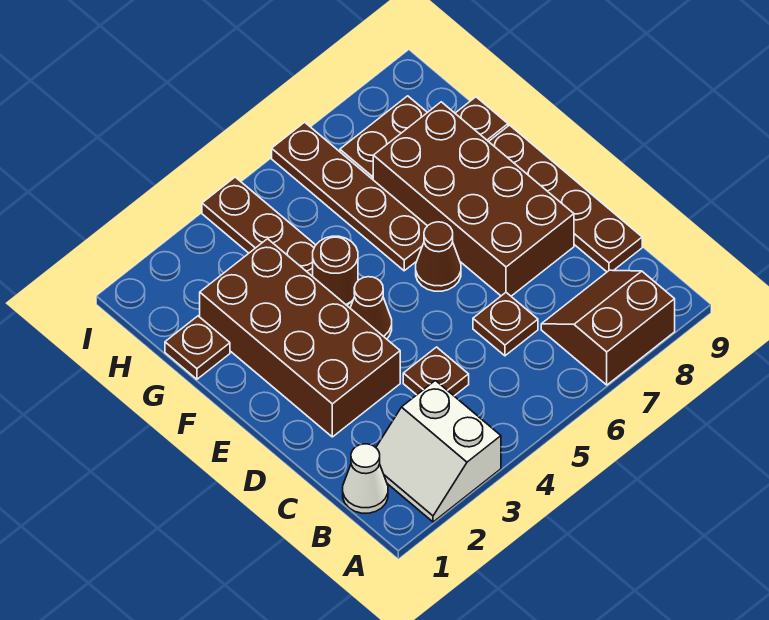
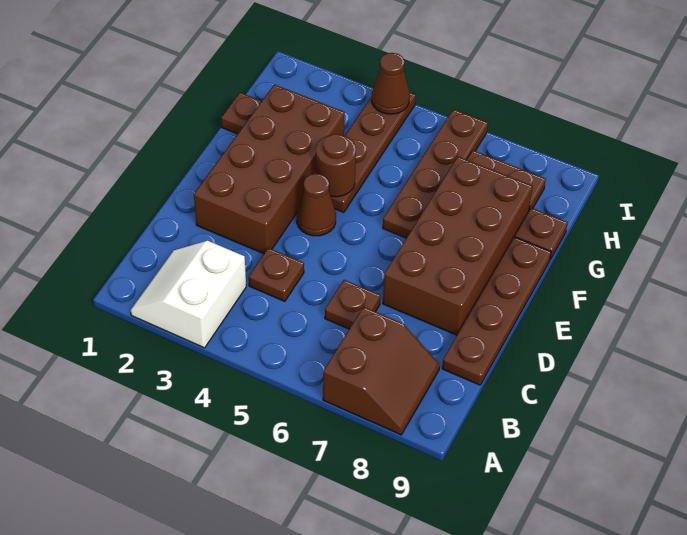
brown slope A7:B8 level 1 top A -> brown slope A7:B8 level 1 top 7
white cone B1 level 1 -> none
brown cone E6 level 1 -> brown cone I4 level 2

